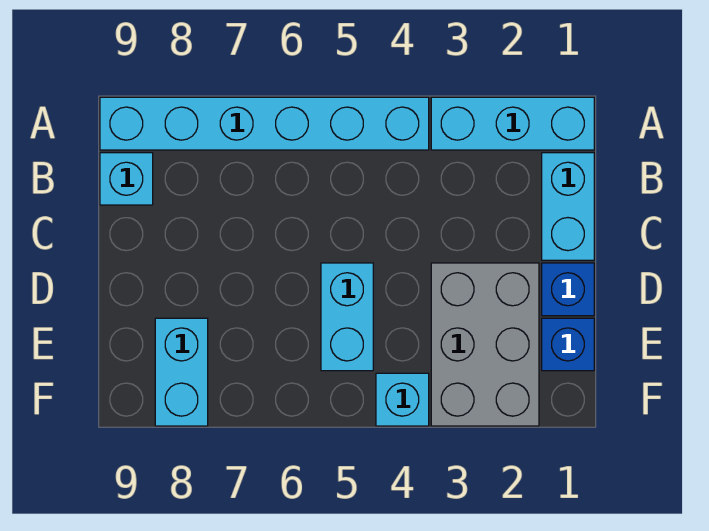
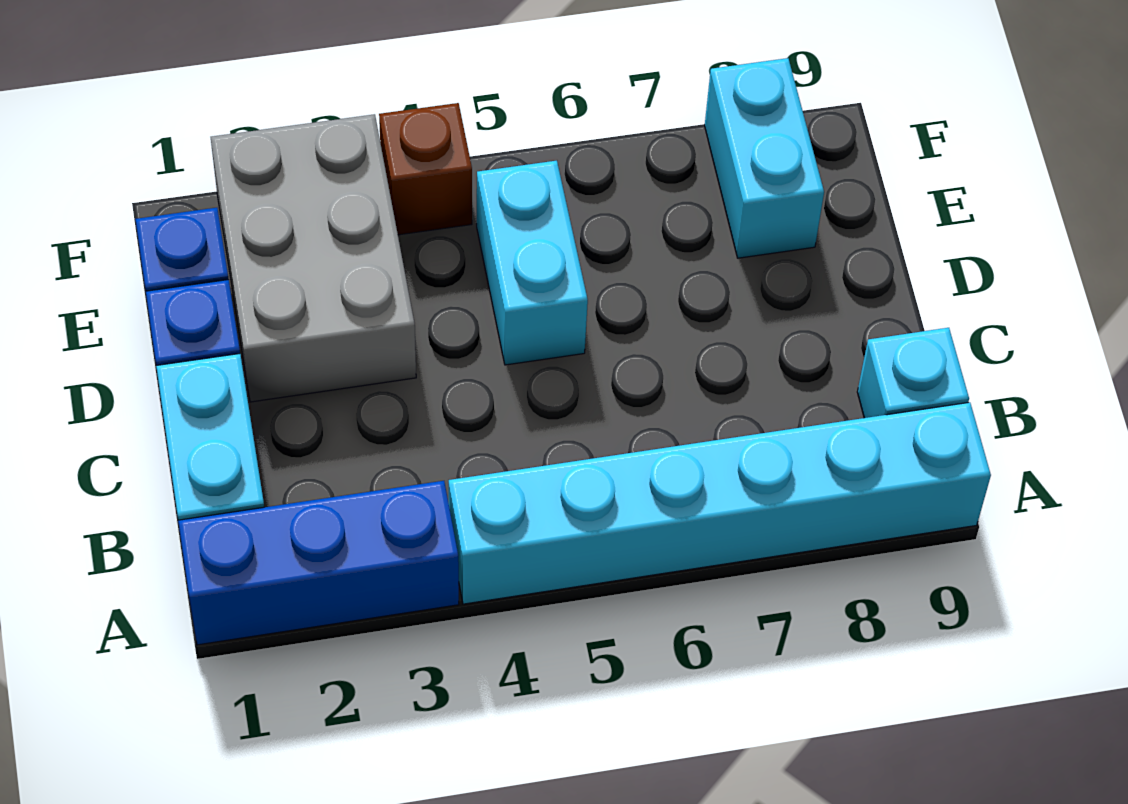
cyan brick A1:A3 level 1 -> blue brick A1:A3 level 1
cyan brick F4 level 1 -> brown brick F4 level 1

